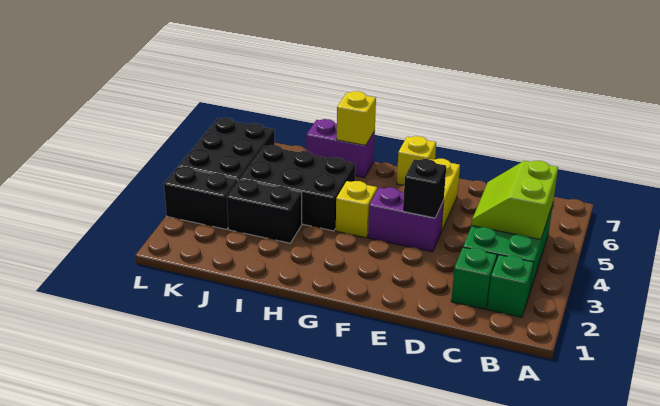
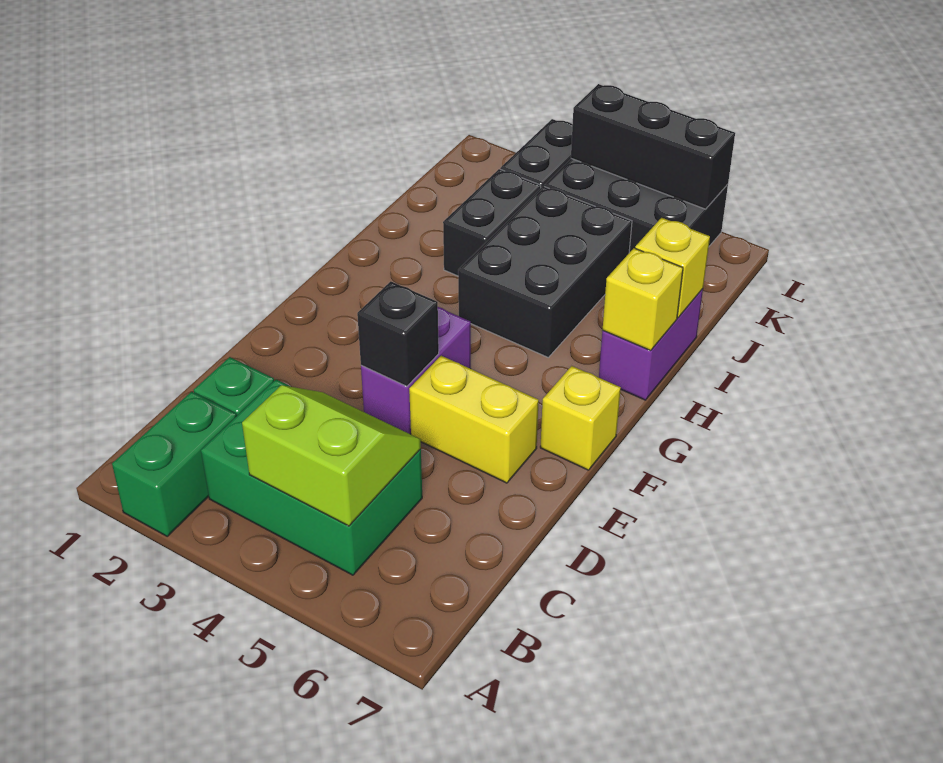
green brick B2 level 1 -> green brick A2:B2 level 1
yellow brick G4 level 1 -> yellow brick I7 level 2
none -> black brick L4:L6 level 2

